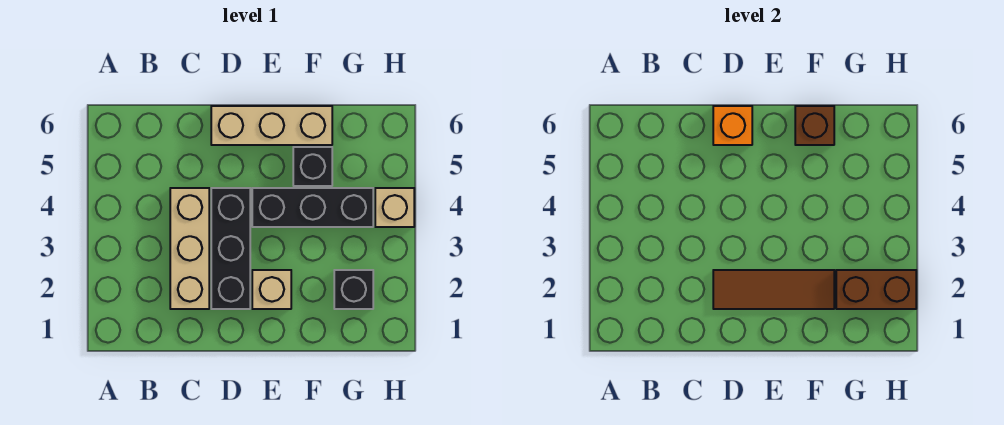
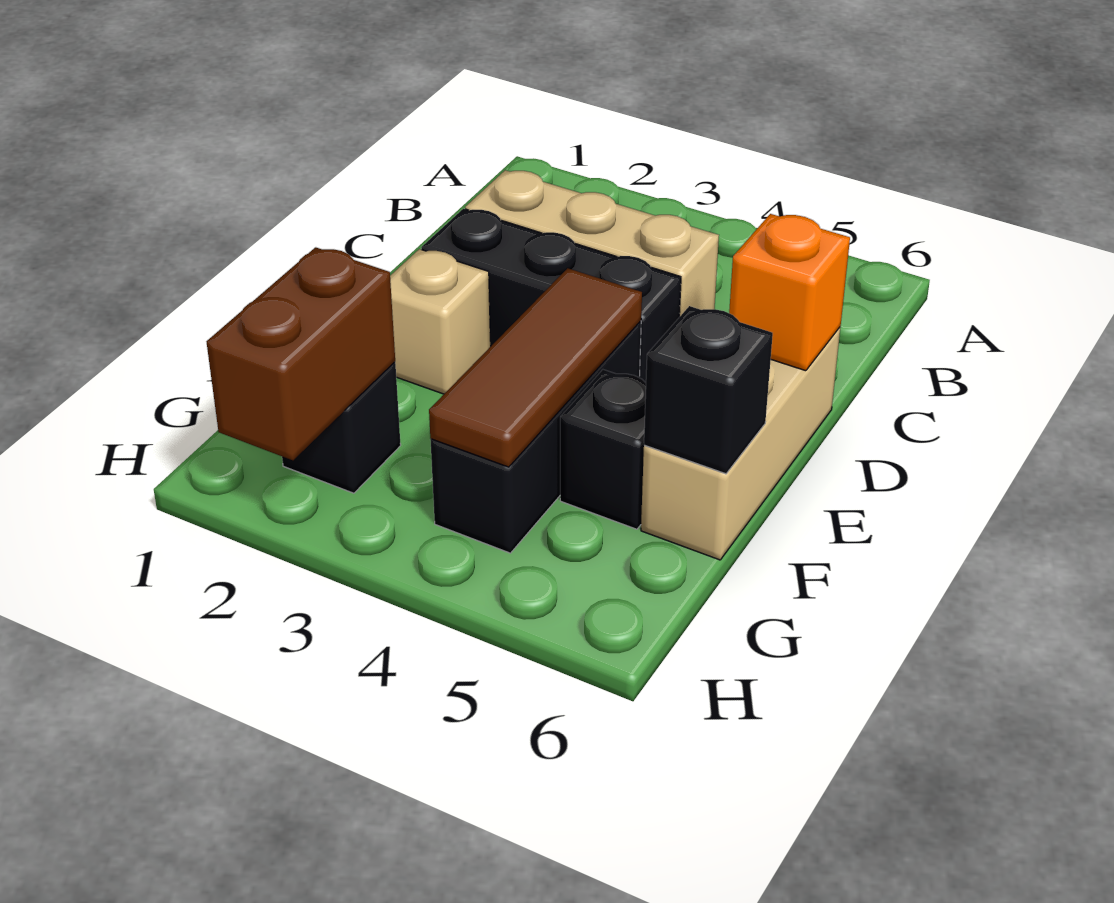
brown tile D2:F2 level 2 -> brown tile E4:G4 level 2
brown brick F6 level 2 -> black brick F6 level 2
tan brick H4 level 1 -> none

